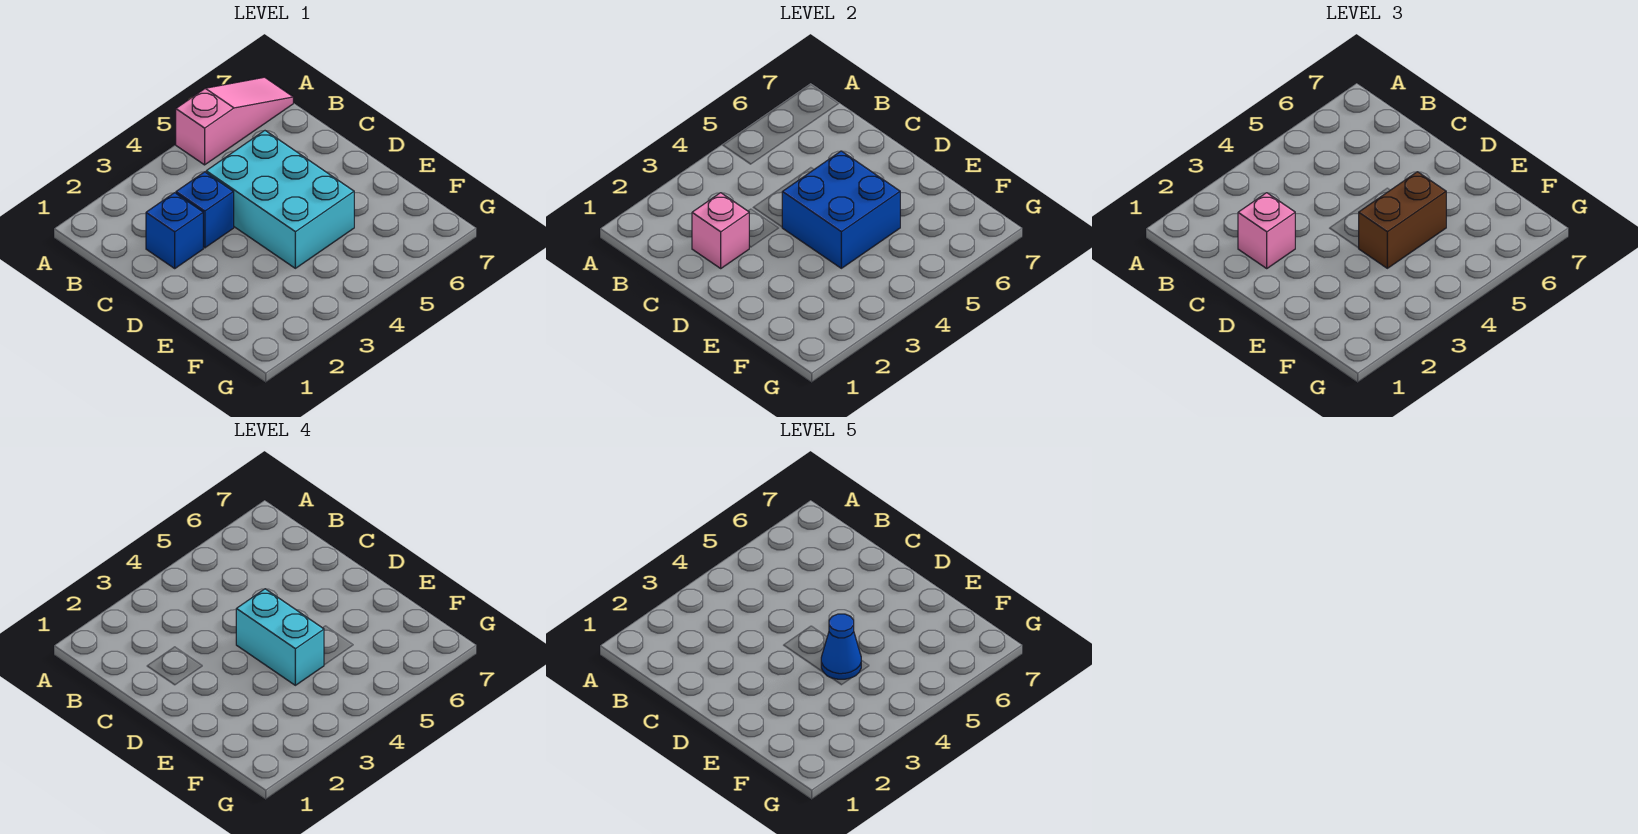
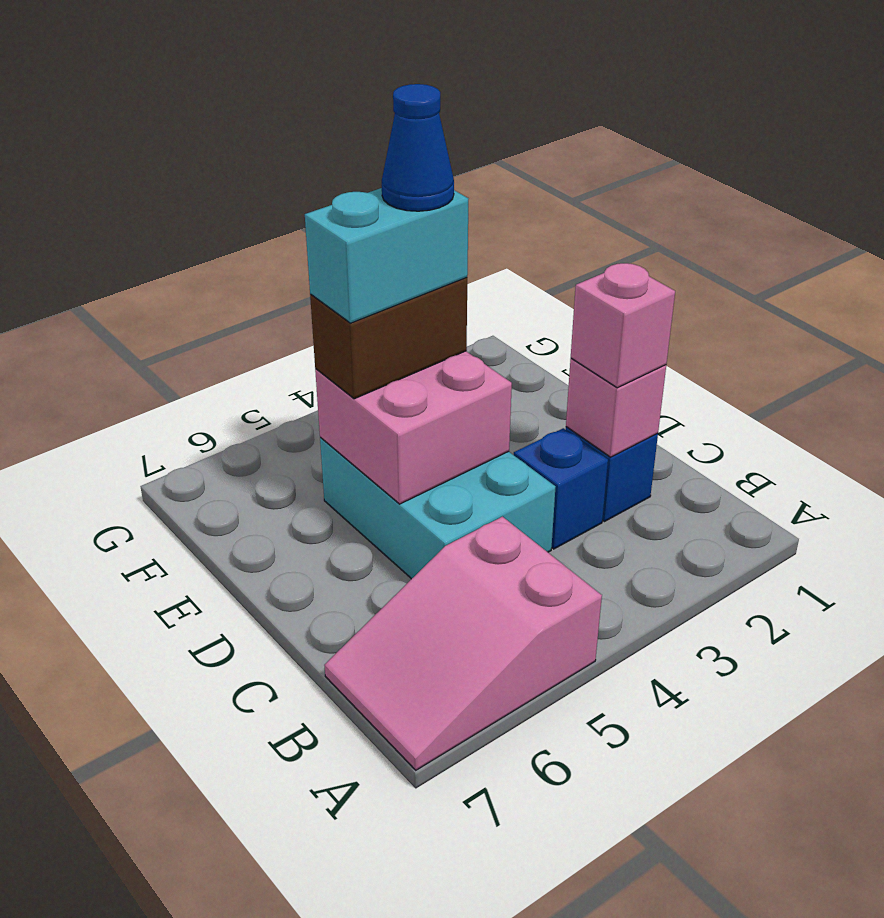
pink slope A5:A7 level 1 top 5 -> pink slope A5:B7 level 1 top 5
blue brick D4:E5 level 2 -> pink brick D4:E5 level 2
cyan brick D4:E4 level 4 -> cyan brick E4:E5 level 4

